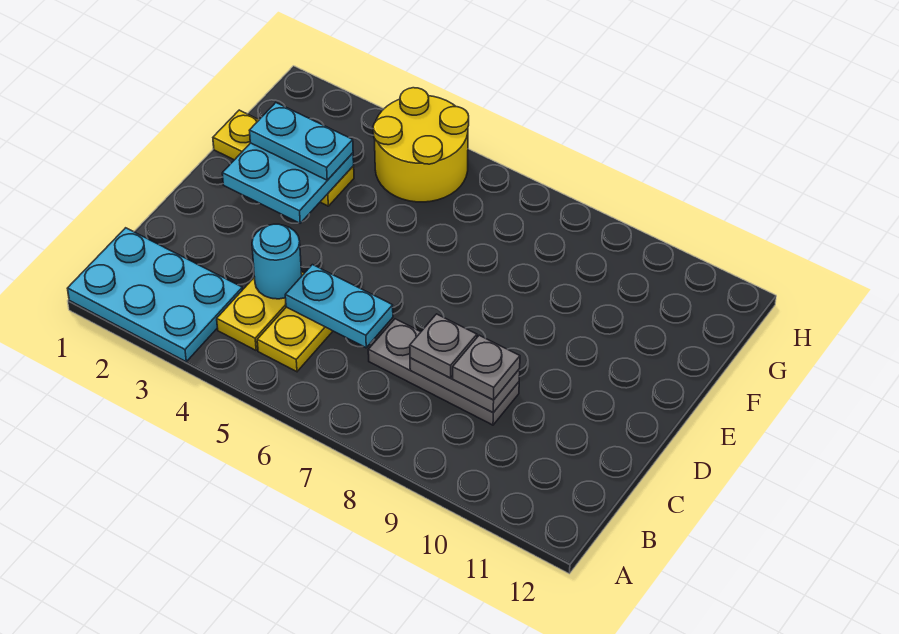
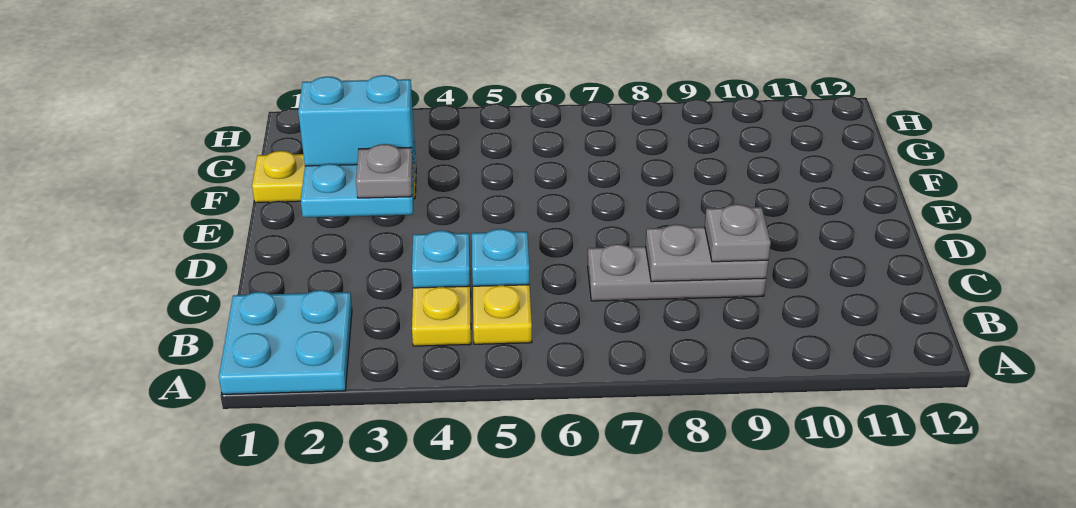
cyan plate A1:B3 level 1 -> cyan plate A1:B2 level 1
cyan round brick C4 level 2 -> cyan plate C4 level 2
cyan plate C5:C6 level 2 -> cyan plate C5 level 2
grey plate C8 level 3 -> grey plate E3 level 3
cyan plate F2:F3 level 3 -> cyan brick F2:F3 level 3
yellow round brick G4:H5 level 1 -> none

